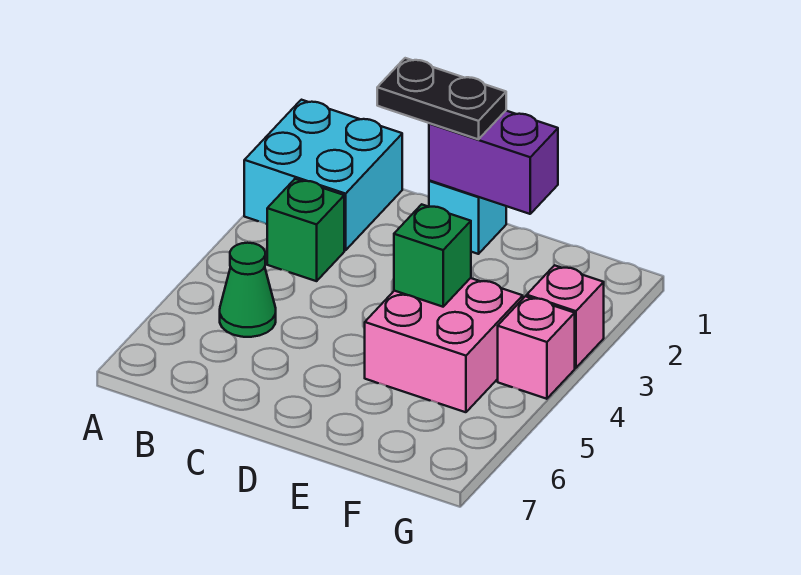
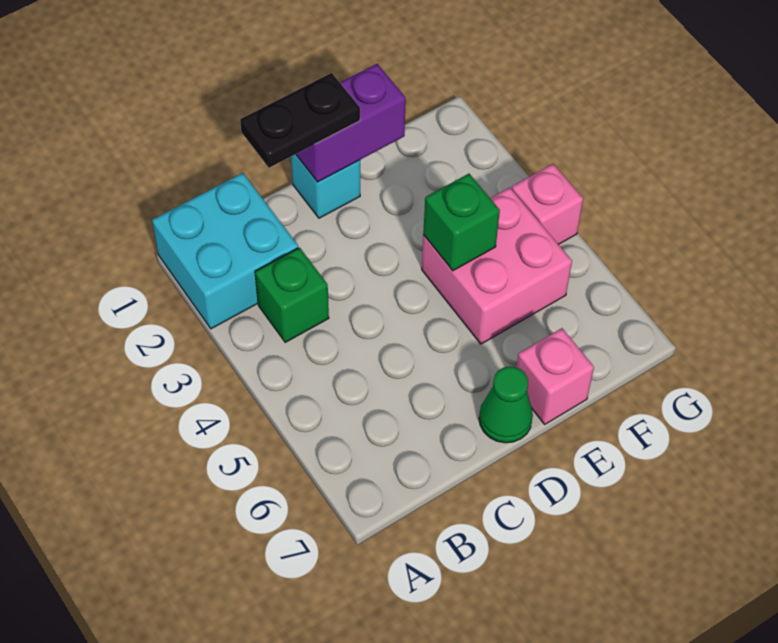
green cone B5 level 1 -> green cone D7 level 1
pink brick G3 level 1 -> pink brick E7 level 1

